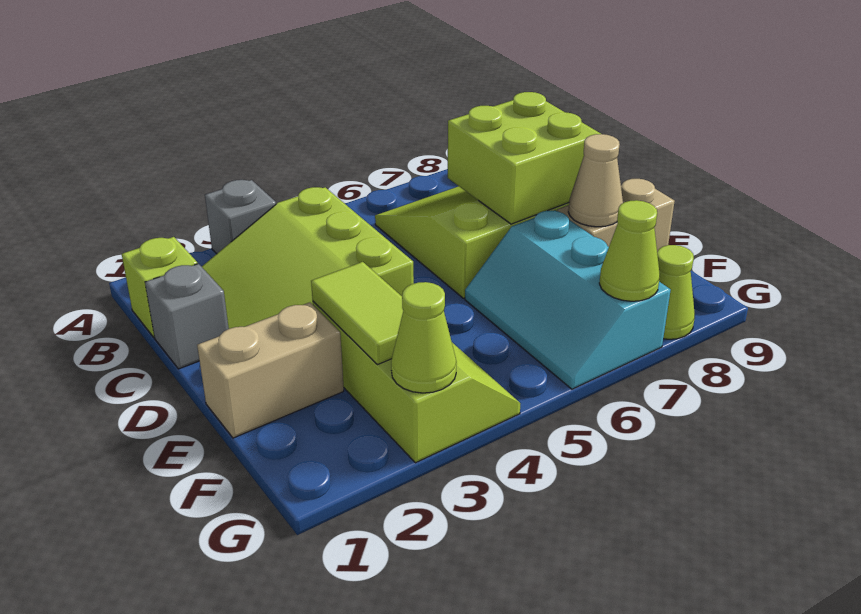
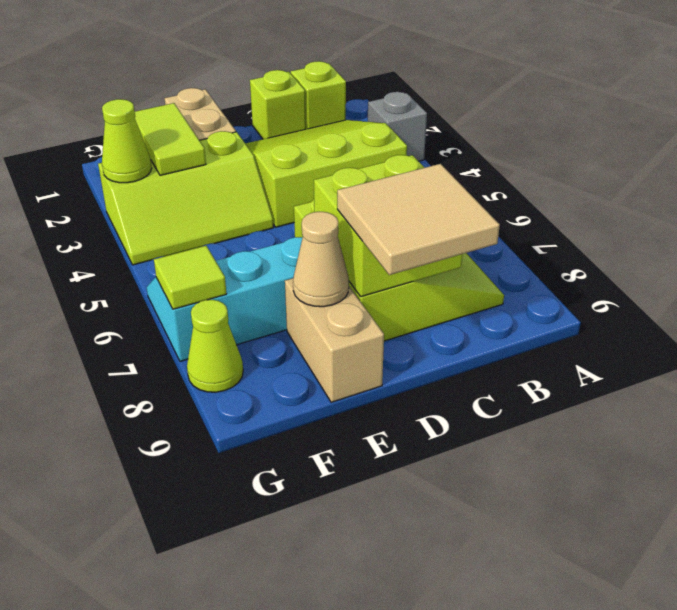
grey brick C1 level 1 -> lime brick C1 level 1
none -> tan tile C8:D9 level 3
lime tile E3:F3 level 2 -> lime tile F2:F3 level 2
lime cone G7 level 2 -> lime tile G7 level 2

